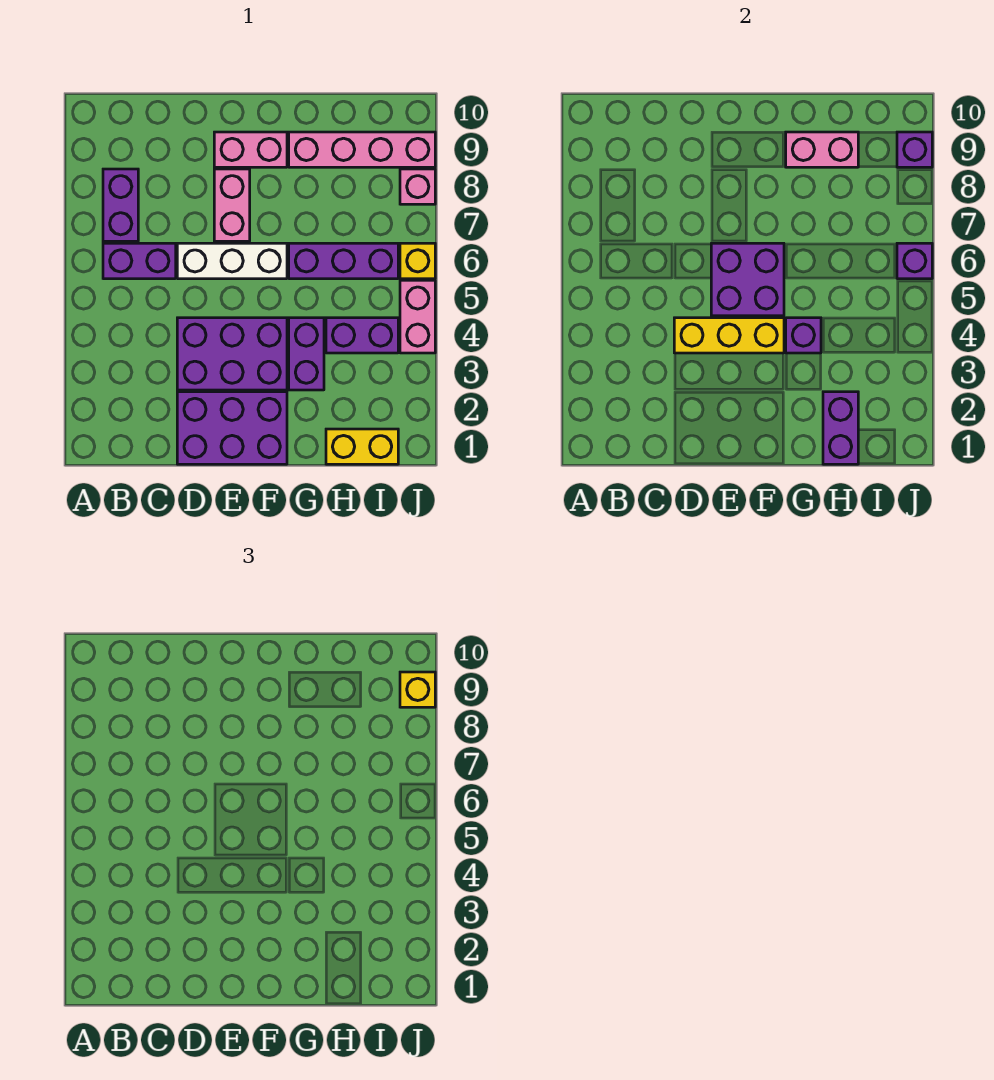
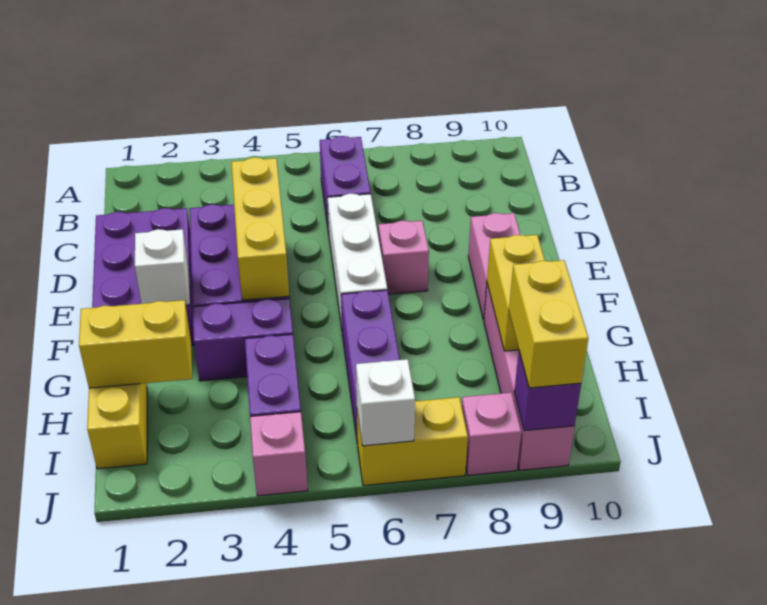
purple brick B7:B8 level 1 -> none
purple brick E5:F6 level 2 -> none
pink brick E7:E8 level 1 -> pink brick E7 level 1
none -> white brick F2 level 2
purple brick G4 level 2 -> none
pink brick G9:H9 level 2 -> yellow brick G9:H9 level 2
purple brick H1:H2 level 2 -> yellow brick H1:H2 level 2
pink brick J4:J5 level 1 -> pink brick J4 level 1
yellow brick J6 level 1 -> yellow brick J6:J7 level 1
purple brick J6 level 2 -> white brick J6 level 2
yellow brick J9 level 3 -> yellow brick I9:J9 level 3

